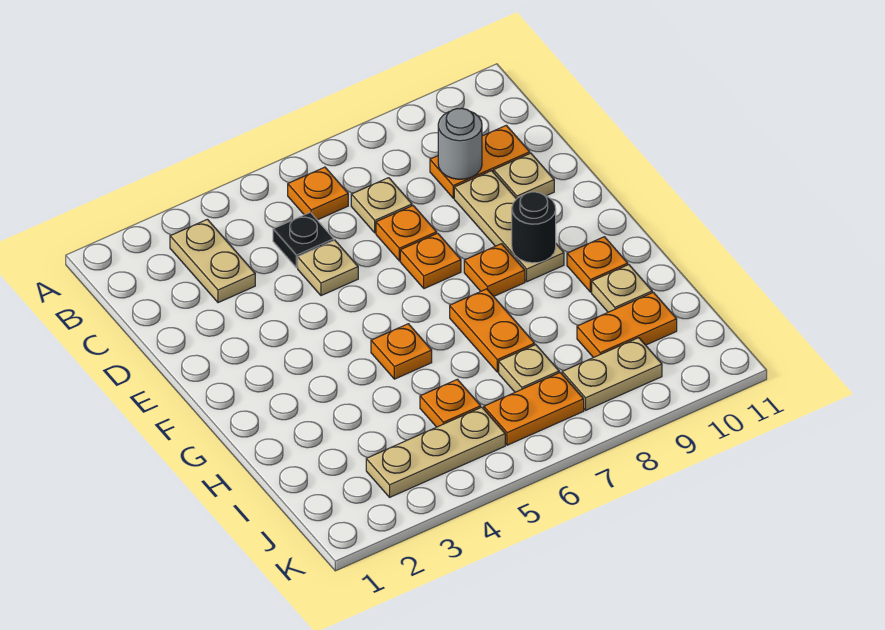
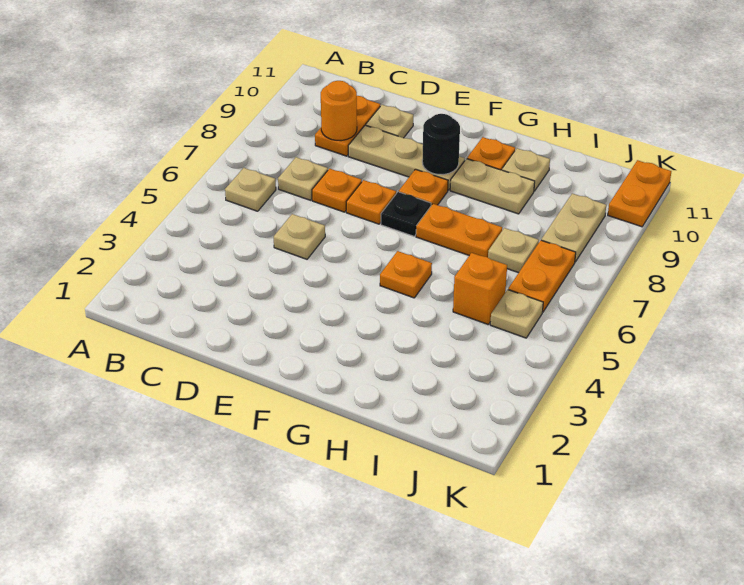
tan plate B3:C3 level 1 -> tan plate G9:H9 level 1
orange plate B6 level 1 -> tan plate B6 level 1
black plate C5 level 1 -> black plate F7 level 1
grey round brick C9 level 2 -> orange round brick C9 level 2
orange plate I5 level 1 -> orange brick I5 level 1
orange plate I9:I10 level 1 -> orange plate K10:K11 level 1
tan plate J3:J5 level 1 -> tan plate J5 level 1

